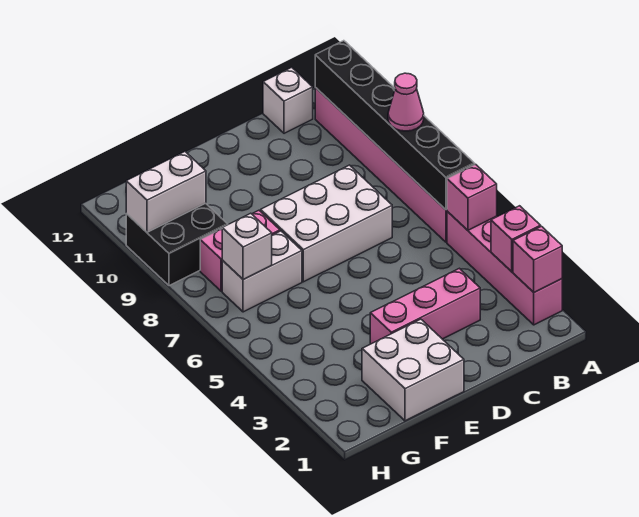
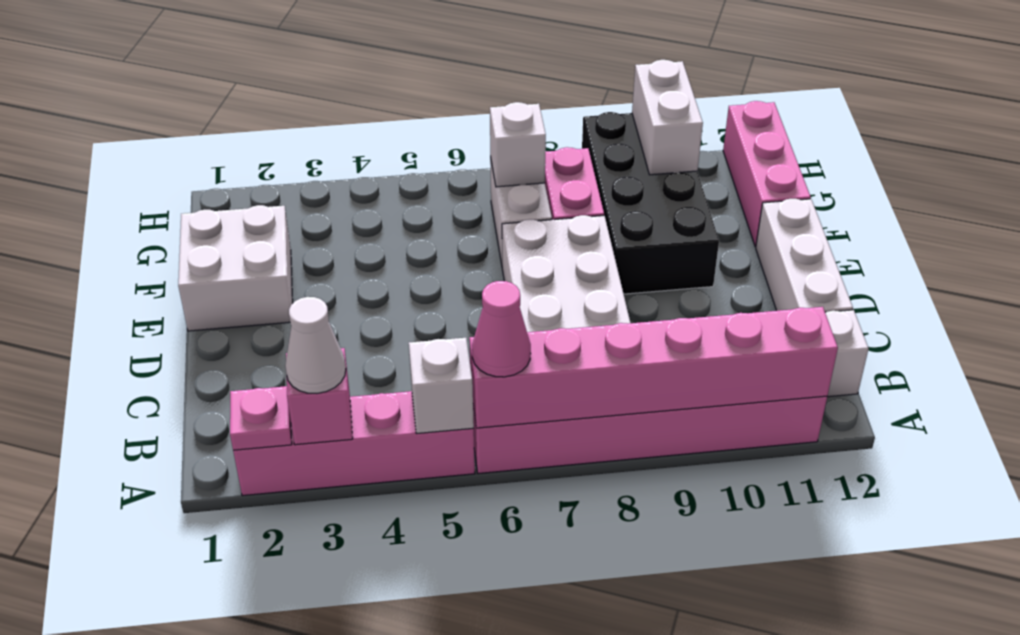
pink brick A2 level 2 -> pink plate A2 level 2
none -> white cone A3 level 3
pink brick A5 level 2 -> white brick A5 level 2
black brick A6:A11 level 2 -> pink brick A6:A11 level 2
pink cone A8 level 3 -> pink cone A6 level 3
pink brick C3:E3 level 1 -> pink brick F12:H12 level 1
none -> white brick C12:E12 level 1
black brick G9:H10 level 1 -> black brick E9:H10 level 1

